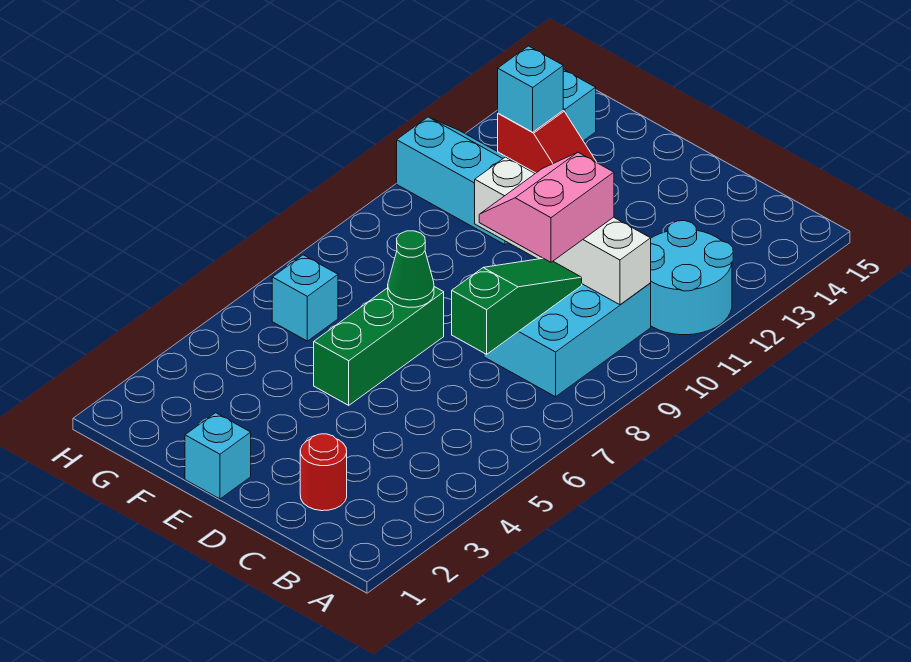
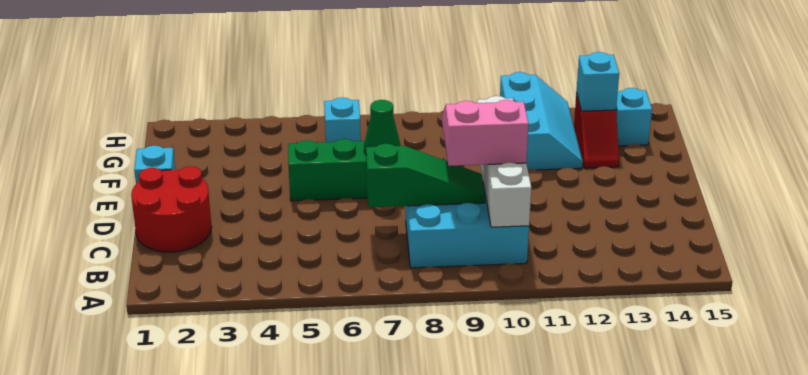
cyan round brick A11:B12 level 1 -> none
red round brick C2 level 1 -> red round brick C1:D2 level 1

